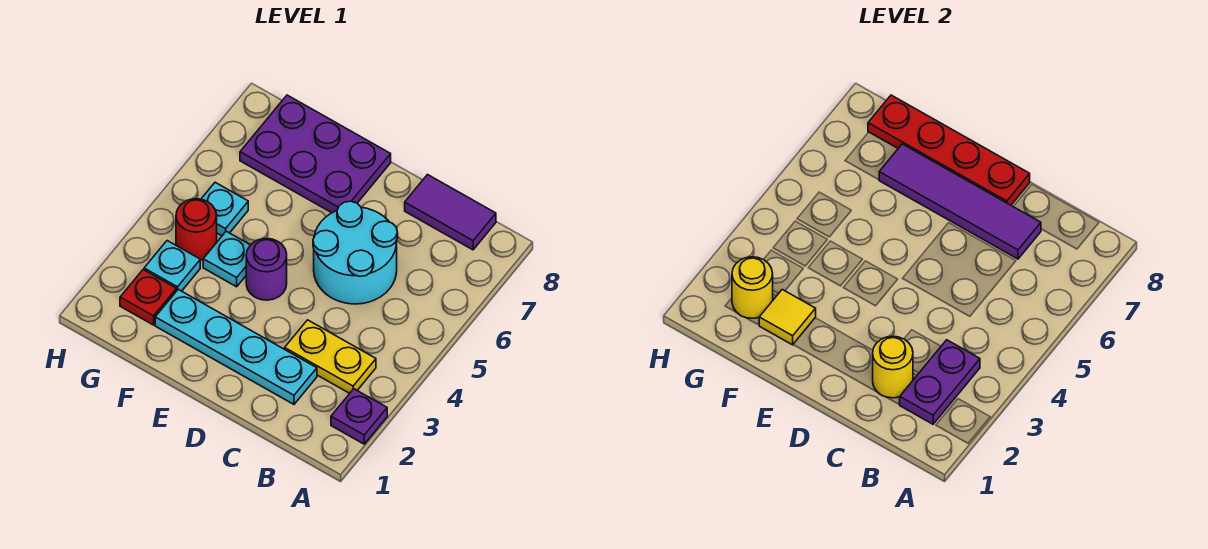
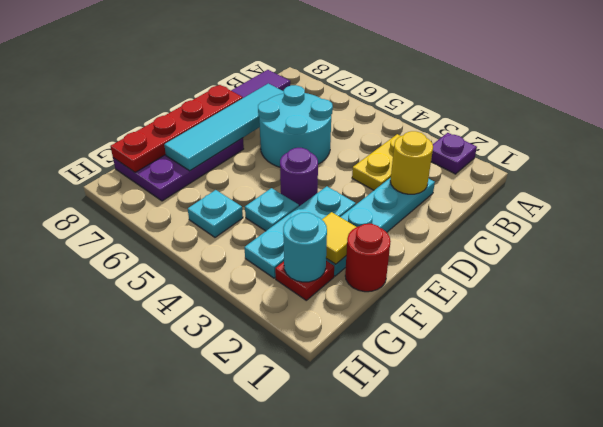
purple plate B2:B3 level 2 -> none
purple tile C7:F7 level 2 -> cyan tile C7:F7 level 2
yellow round brick G2 level 2 -> cyan round brick G2 level 2
cyan plate G3 level 1 -> cyan plate E3:G3 level 1
red round brick G4 level 1 -> red round brick F1 level 1

